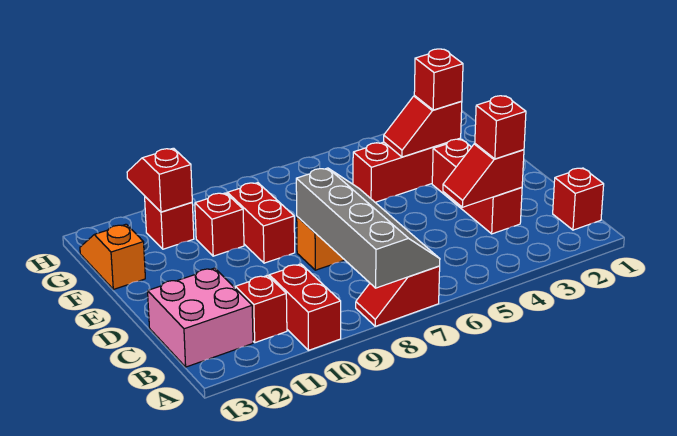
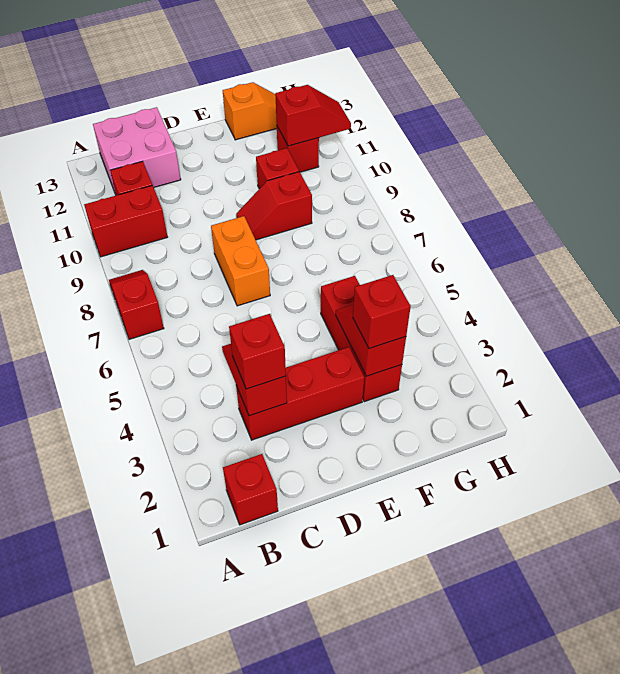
grey slope A7:D8 level 2 top 8 -> none
red brick E9:F9 level 1 -> red slope E9:F9 level 1 top F

